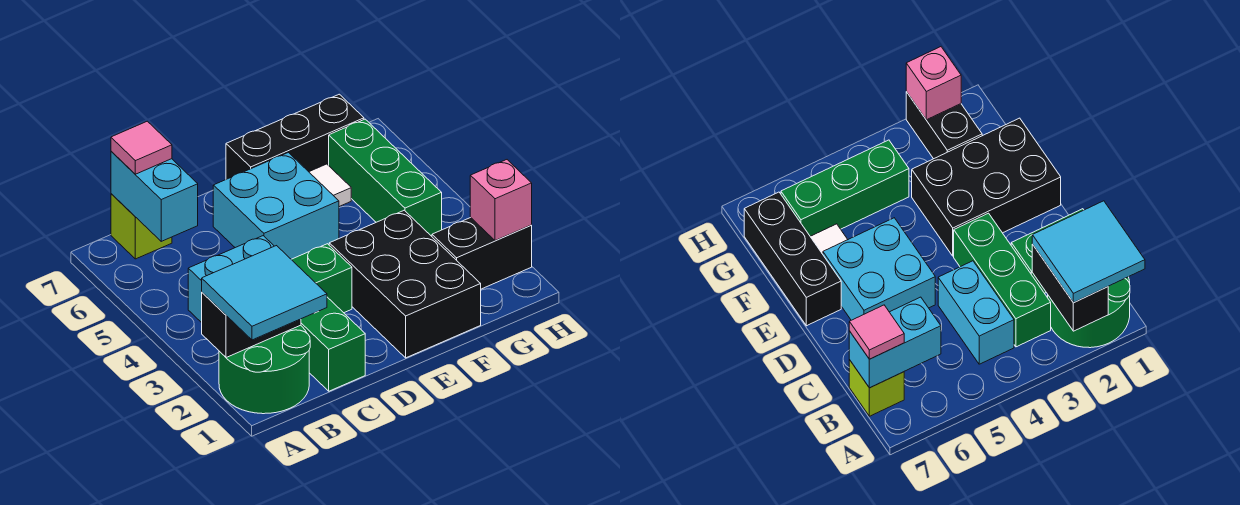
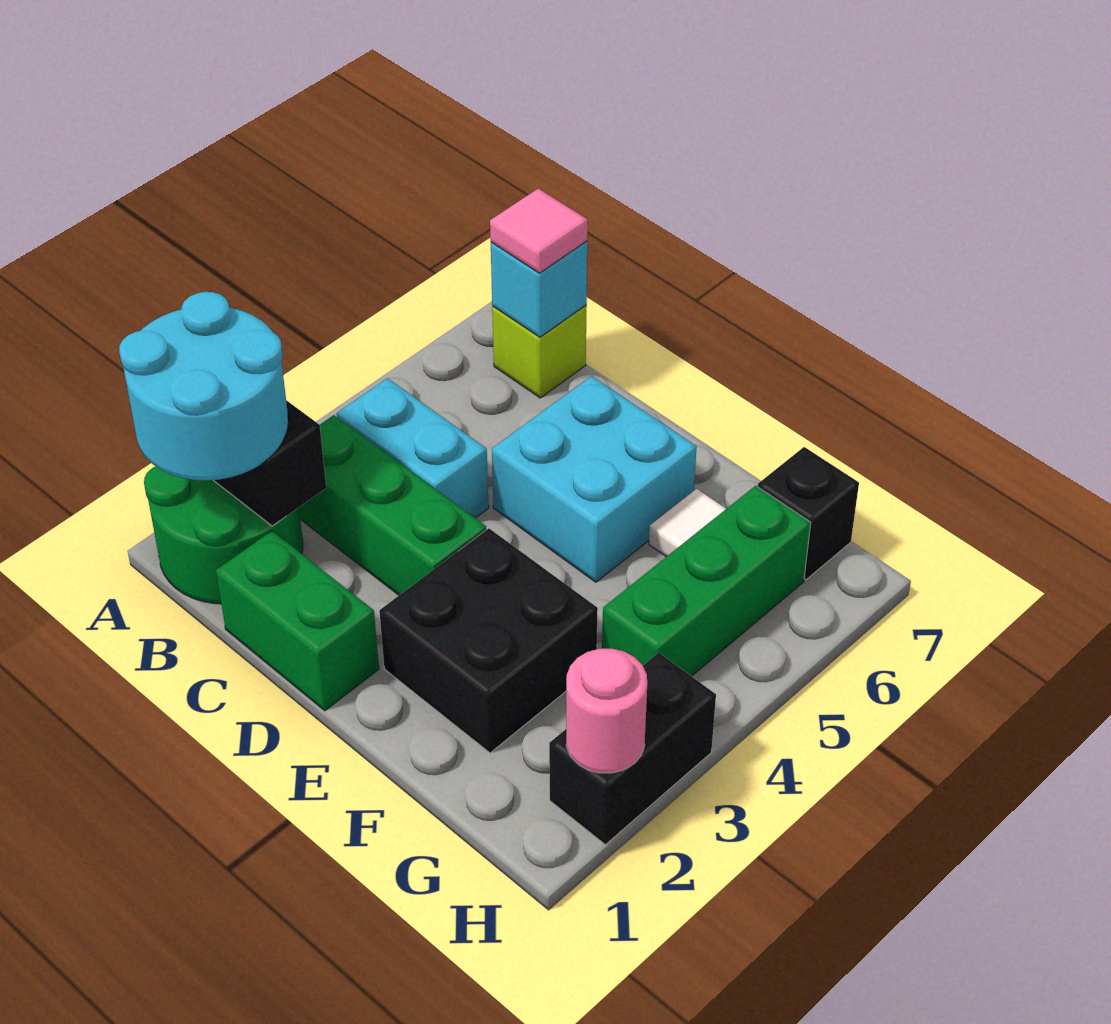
cyan tile A1:B2 level 3 -> cyan round brick A1:B2 level 3
cyan brick B6:B7 level 2 -> cyan brick B7 level 2
green brick C1:C2 level 1 -> green brick C1:D1 level 1
black brick E1:F3 level 1 -> black brick E2:F3 level 1
black brick E7:G7 level 1 -> black brick G7 level 1
black brick G2:H2 level 1 -> black brick H2:H3 level 1
pink brick H2 level 2 -> pink round brick H2 level 2

